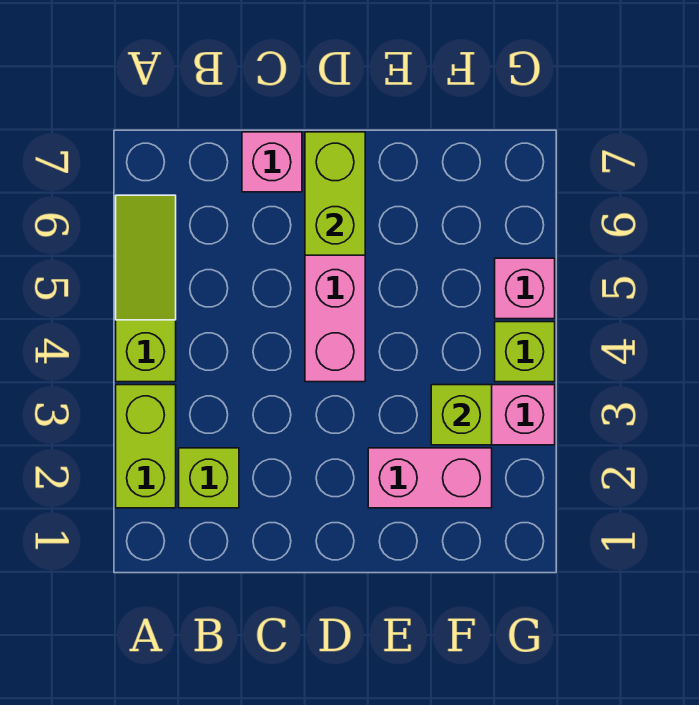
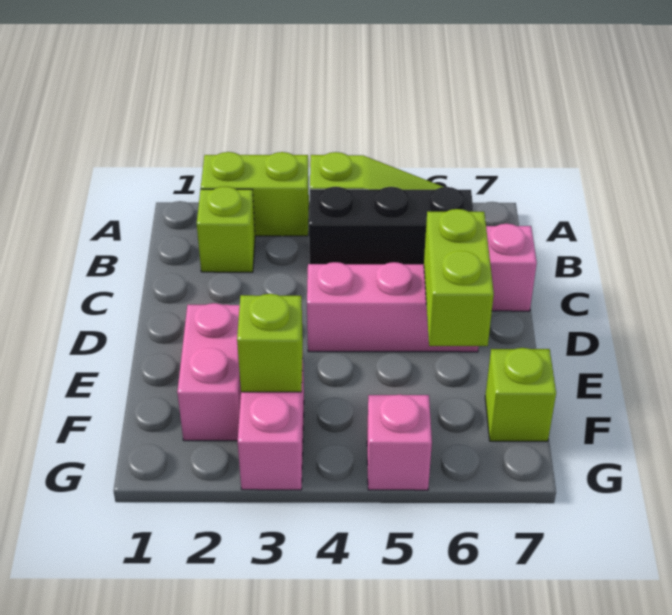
none -> black brick B4:B6 level 1
lime brick D6:D7 level 2 -> lime brick D6:E6 level 2
lime brick G4 level 1 -> lime brick F7 level 1

